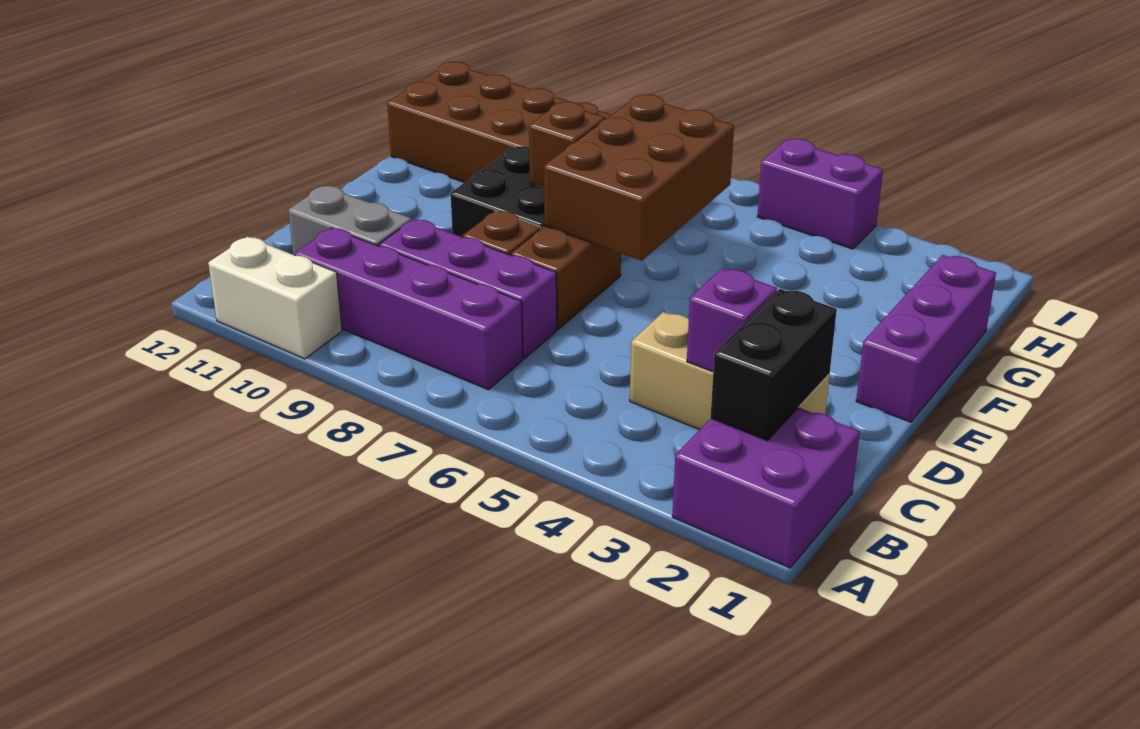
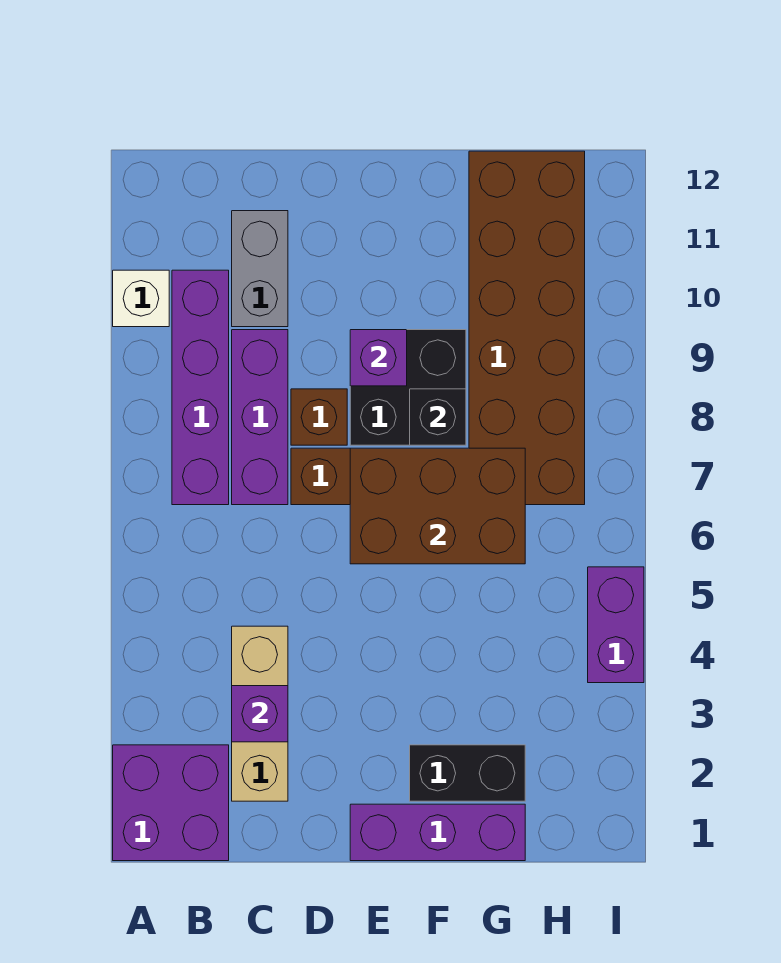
white brick A10:A11 level 1 -> white brick A10 level 1
black brick B2:C2 level 2 -> black brick F2:G2 level 1
none -> purple brick E9 level 2
brown brick F8 level 2 -> black brick F8 level 2

